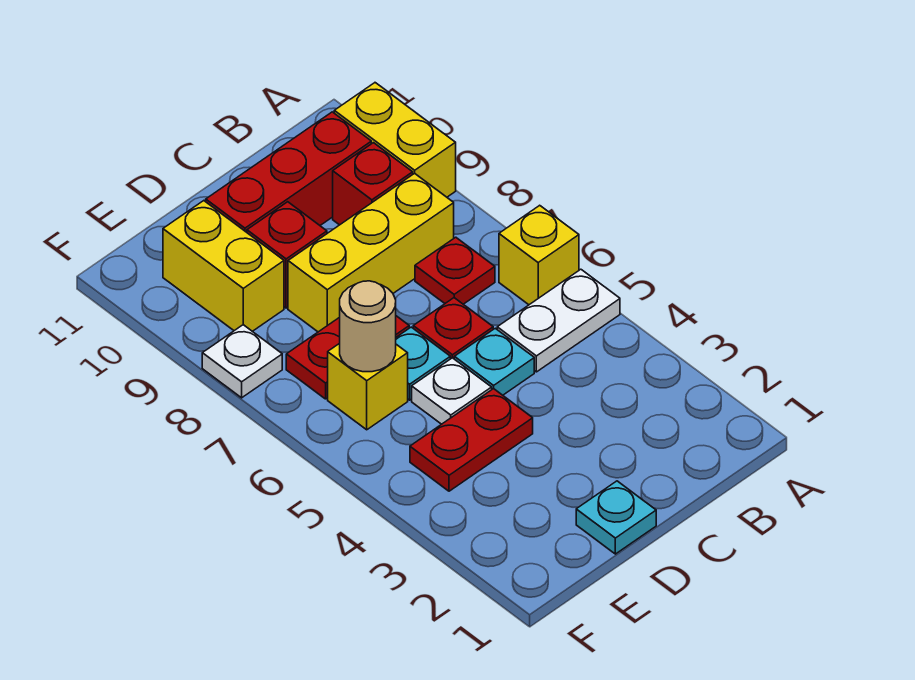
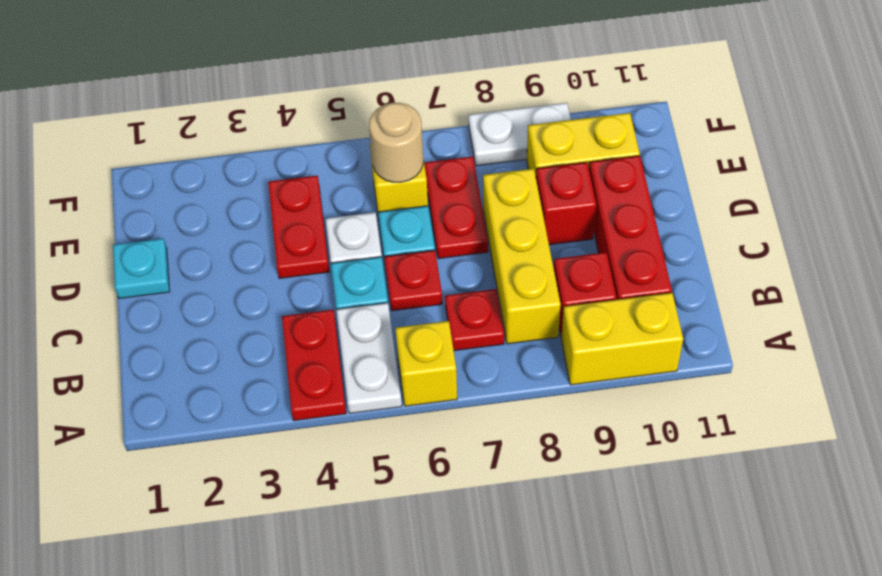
none -> red plate A4:B4 level 1
white plate F8 level 1 -> white plate F8:F9 level 1

